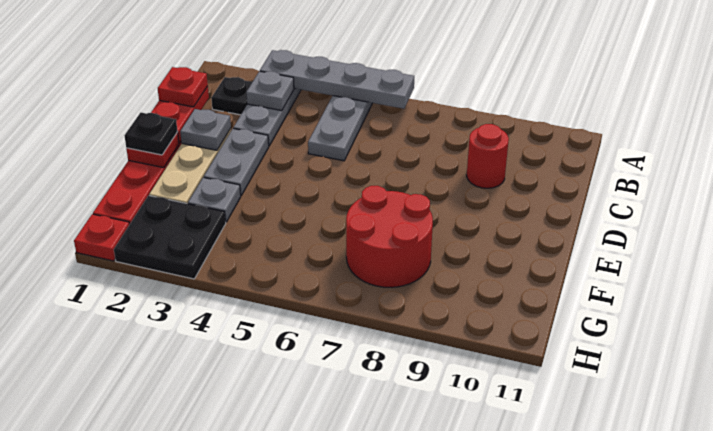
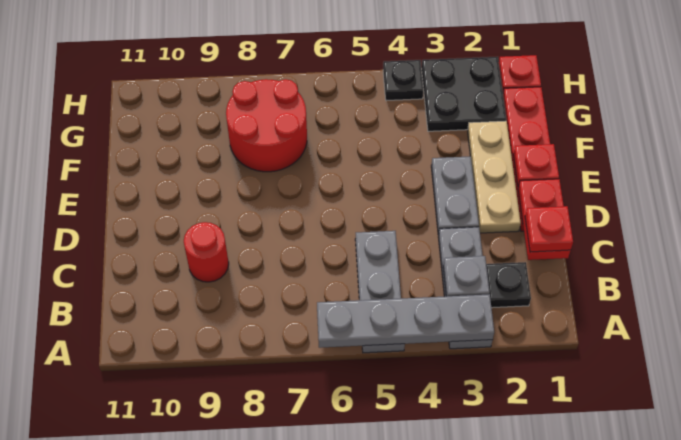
grey plate D2 level 2 -> none
black plate E1 level 3 -> black plate H4 level 1
grey plate F3 level 1 -> none

